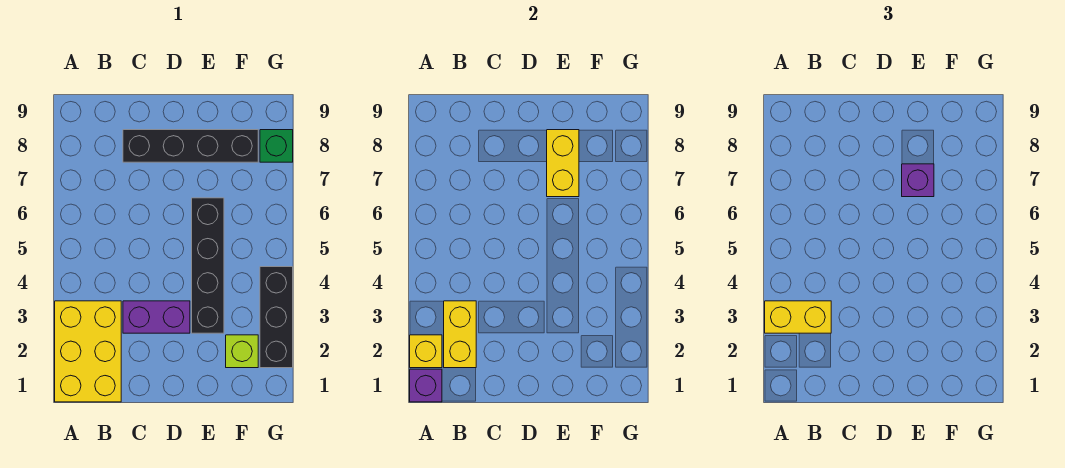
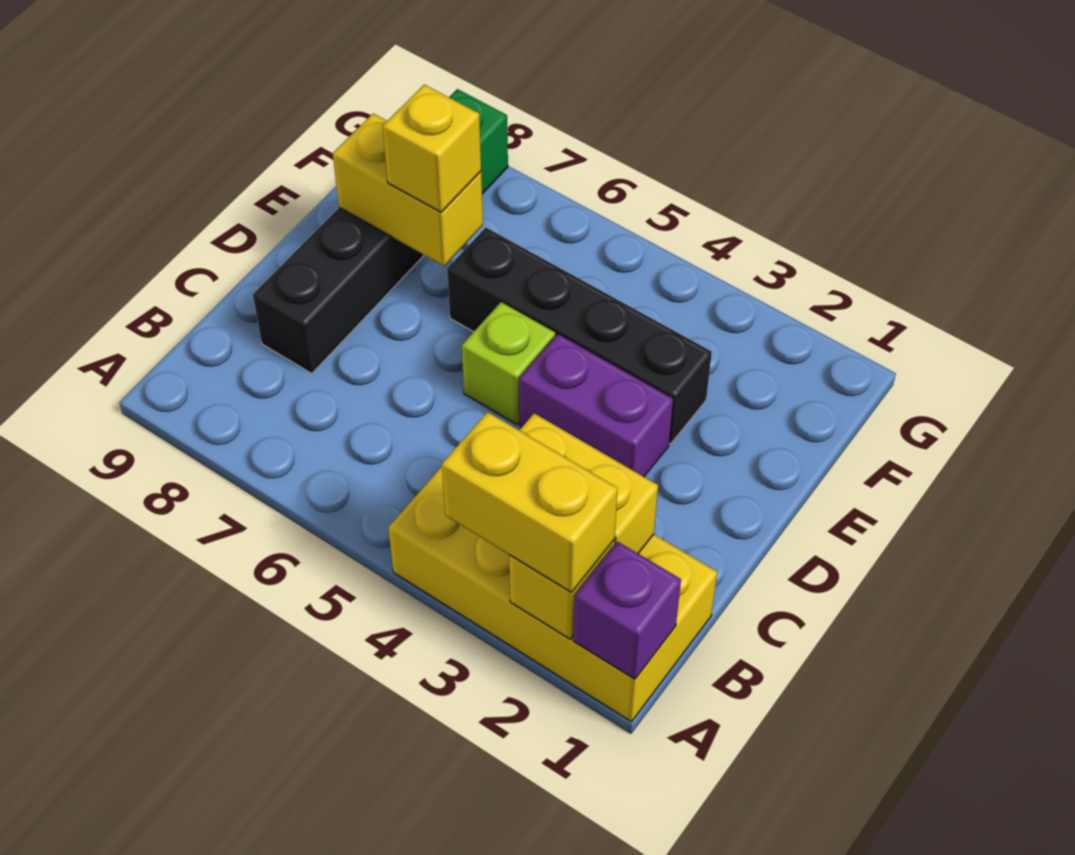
yellow brick A1:B3 level 1 -> yellow brick A1:B4 level 1
yellow brick A3:B3 level 3 -> yellow brick A2:A3 level 3
purple brick C3:D3 level 1 -> purple brick D3:D4 level 1
purple brick E7 level 3 -> yellow brick E7 level 3
lime brick F2 level 1 -> lime brick D5 level 1
black brick G2:G4 level 1 -> none

